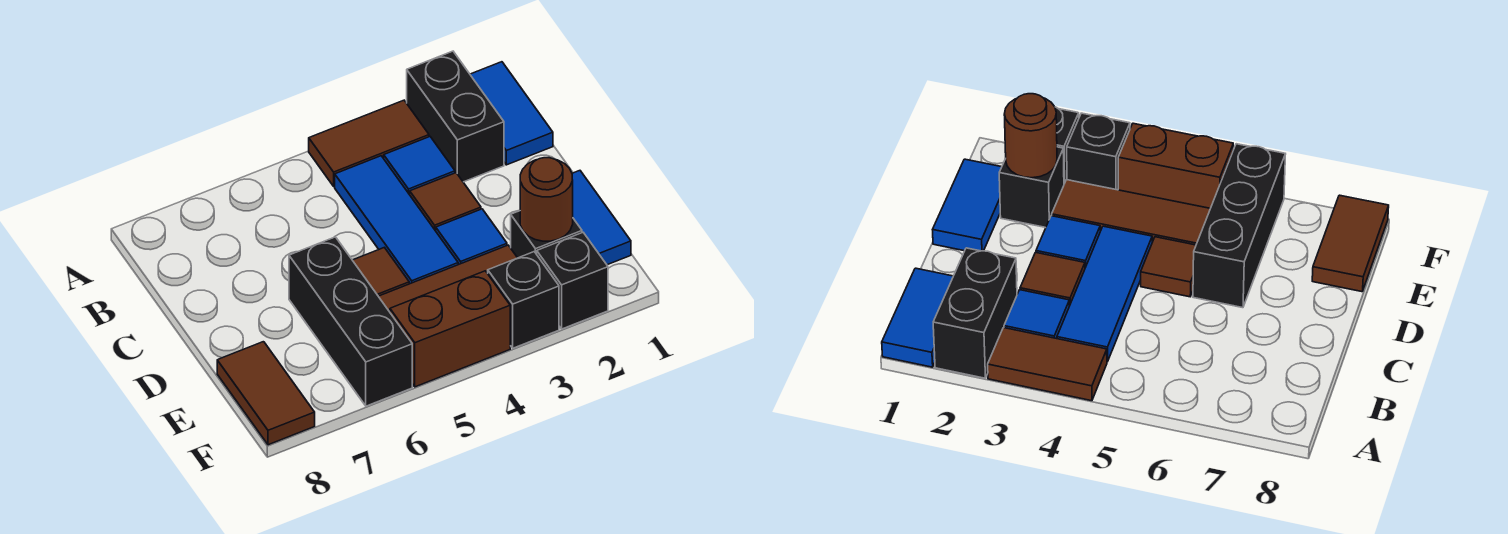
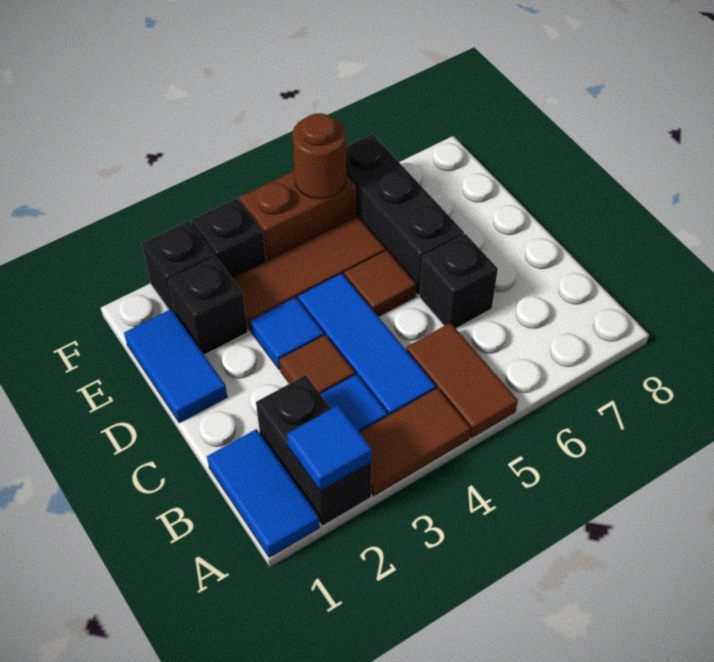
none -> blue tile A2 level 2
none -> black brick C6 level 1
brown round brick E2 level 2 -> brown round brick F5 level 2
brown tile E8:F8 level 1 -> brown tile A5:B5 level 1

